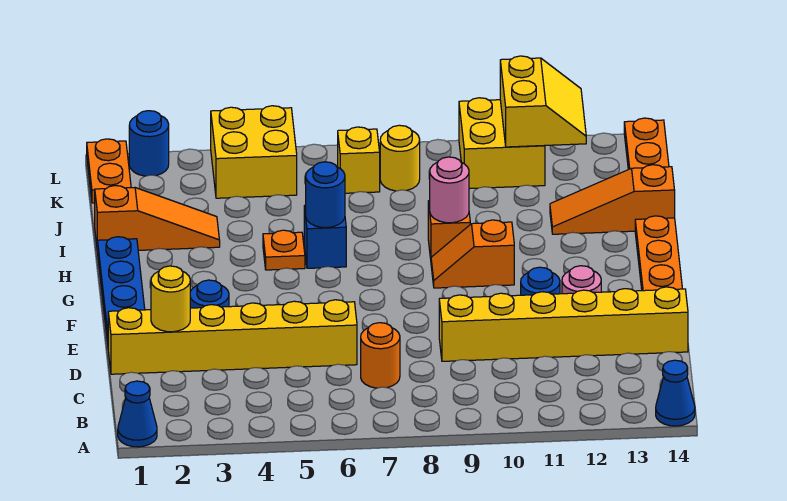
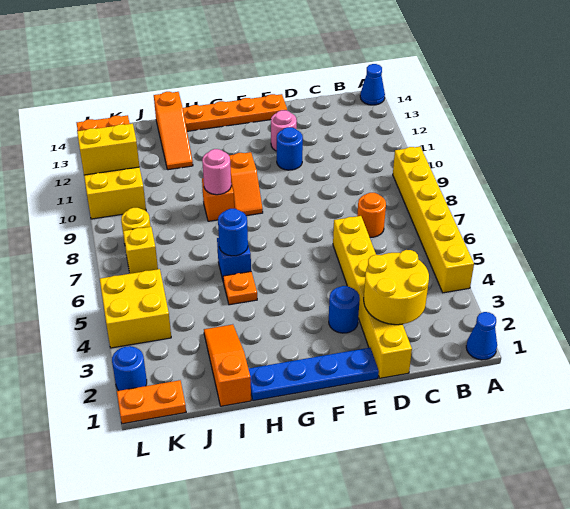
yellow round brick D2 level 2 -> yellow round brick C2:D3 level 2
yellow brick D9:D14 level 1 -> yellow brick A4:A9 level 1

